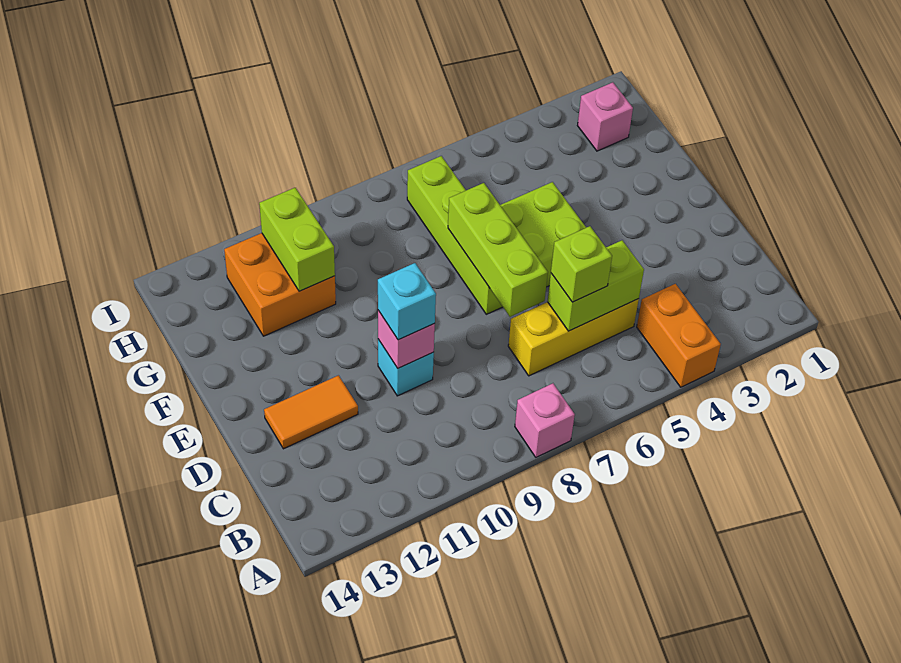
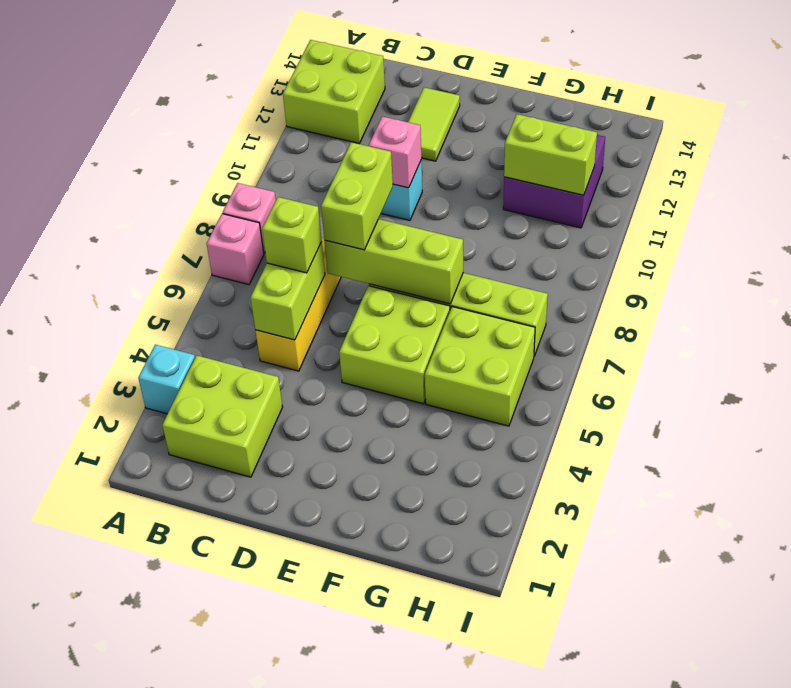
orange brick A4:B4 level 1 -> none
none -> lime brick A12:B13 level 1
none -> lime brick B2:C3 level 1
none -> lime brick D7:D8 level 3
cyan brick D10 level 3 -> cyan brick A3 level 1
orange tile D12:D13 level 1 -> lime tile D12:D13 level 1
none -> lime brick G5:H6 level 1
orange brick G11:H12 level 1 -> purple brick G11:H12 level 1
pink brick H2 level 1 -> pink brick A7 level 1

